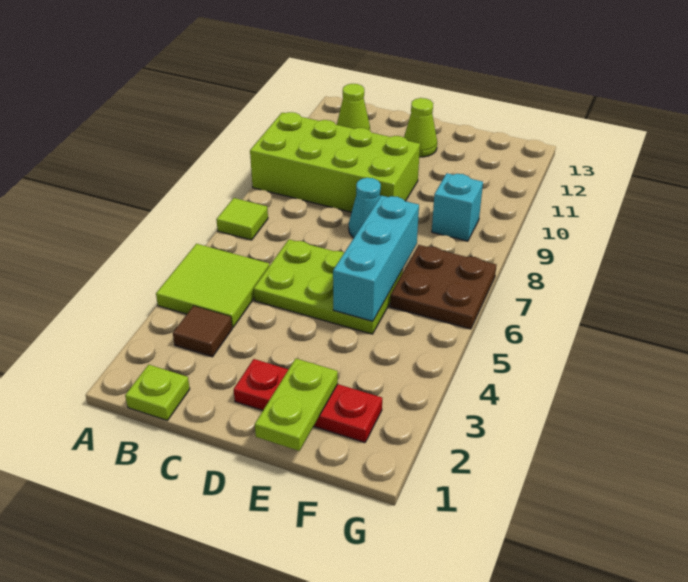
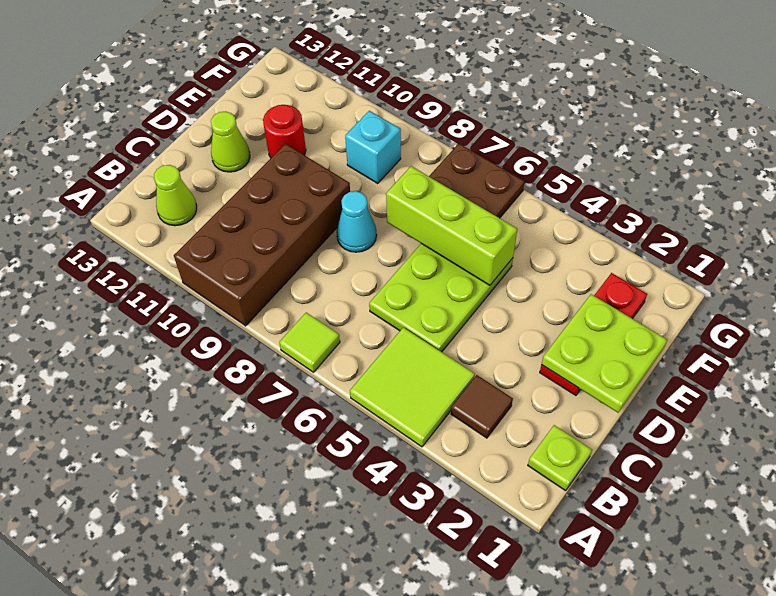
lime brick A9:D10 level 1 -> brown brick A9:D10 level 1
lime plate E1:E2 level 2 -> lime plate D1:E2 level 2
cyan brick E5:E7 level 2 -> lime brick E5:E7 level 2
none -> red round brick E11 level 1

